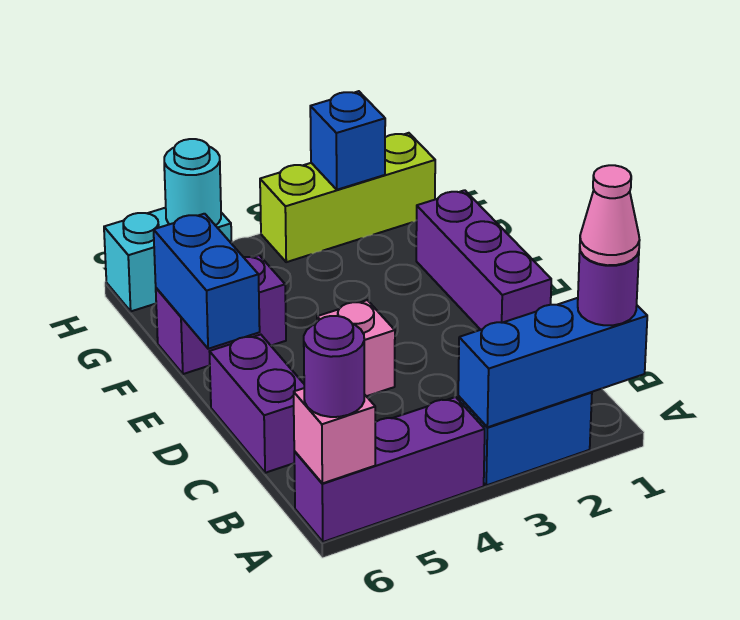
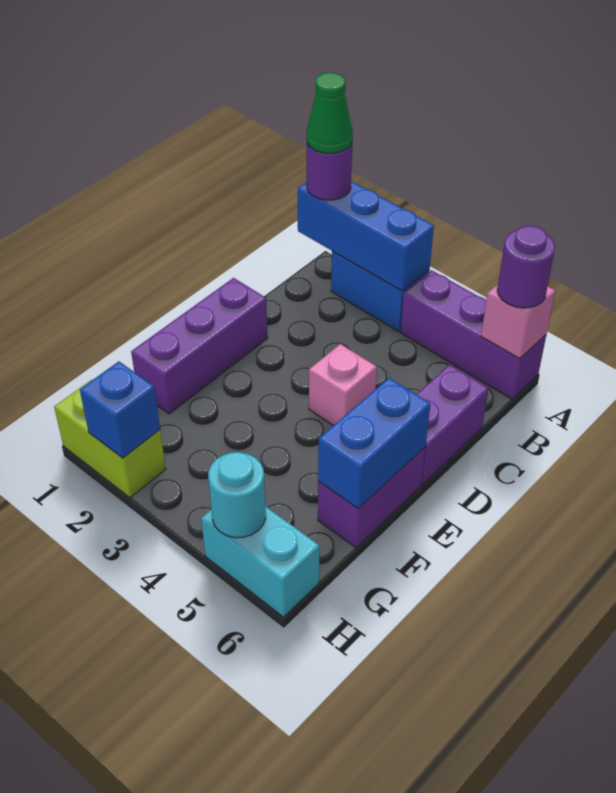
pink cone A1 level 4 -> green cone A1 level 4
purple brick F5:F6 level 1 -> purple brick E6:F6 level 1
lime brick H1:H3 level 1 -> lime brick H1:H2 level 1

